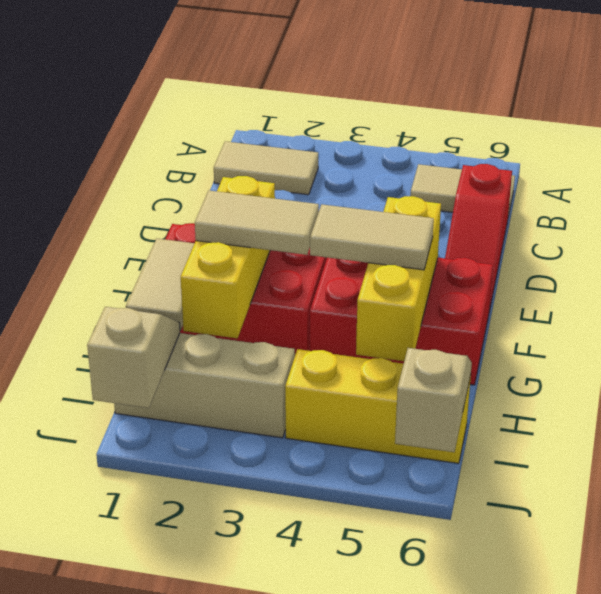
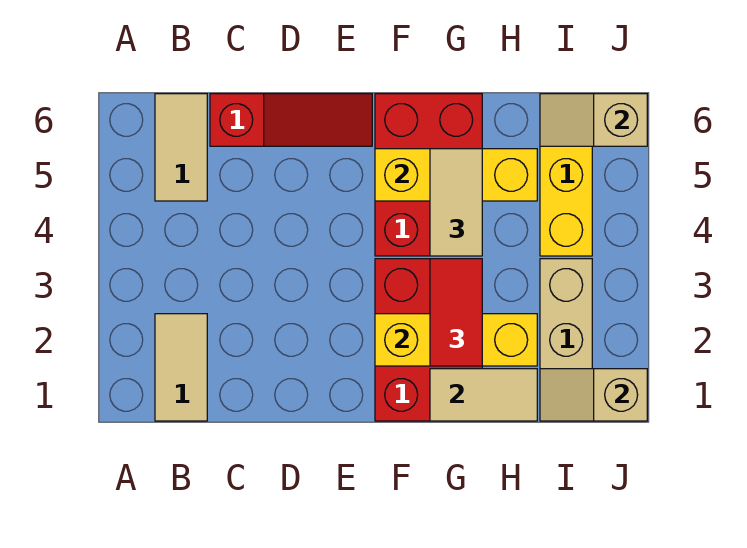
tan tile G2:G3 level 3 -> red tile G2:G3 level 3

